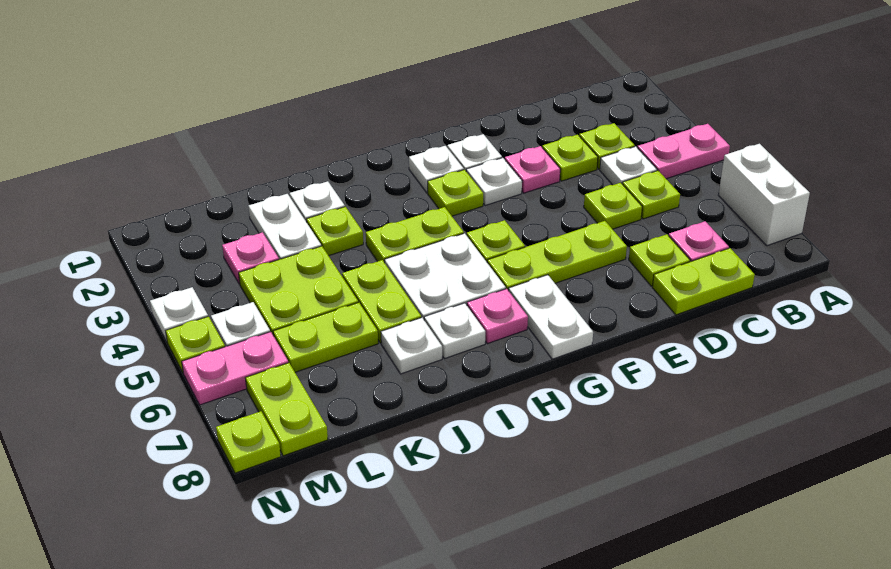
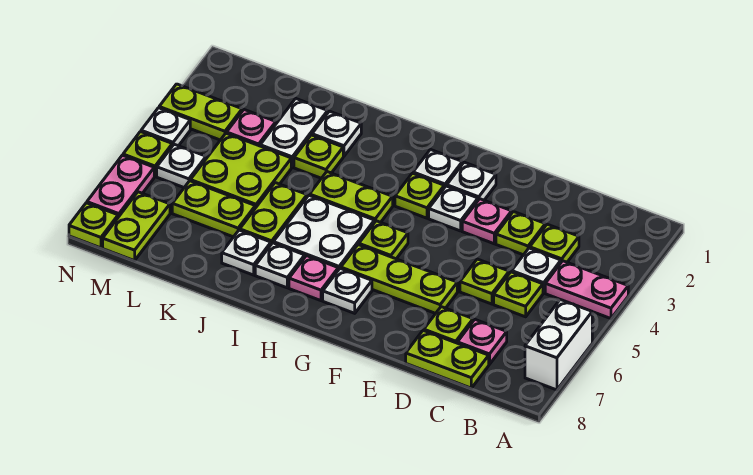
white plate G7:G8 level 1 -> white plate G7 level 1
none -> lime plate M3:N3 level 1
pink plate M6:N6 level 1 -> pink plate N6:N7 level 1

